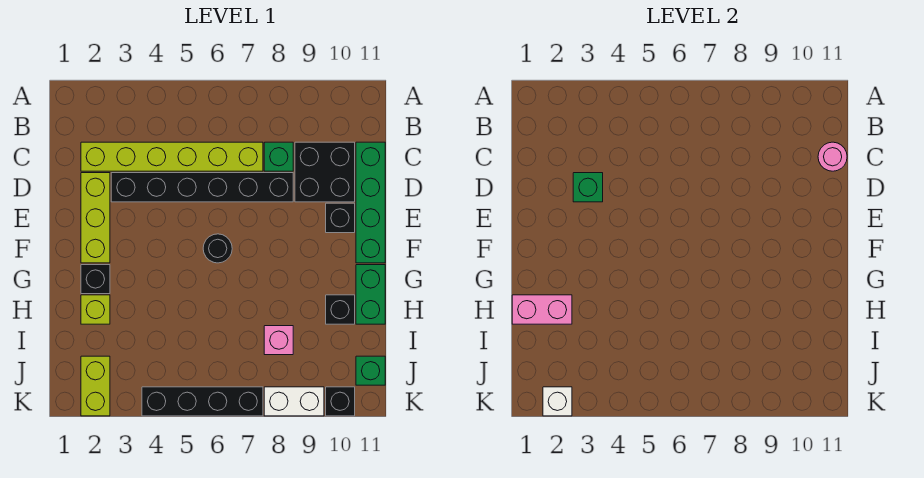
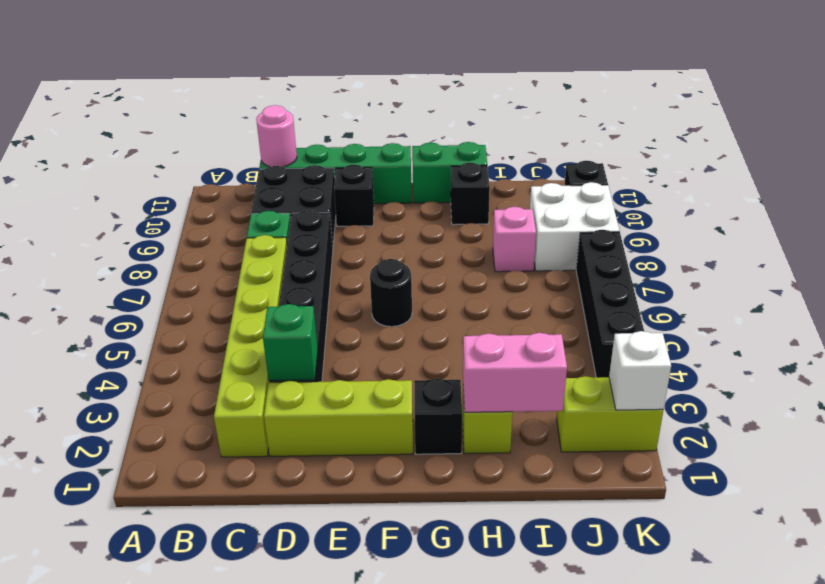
pink brick H1:H2 level 2 -> pink brick H2:I2 level 2
green brick J11 level 1 -> none
white brick K8:K9 level 1 -> white brick J8:K9 level 1

